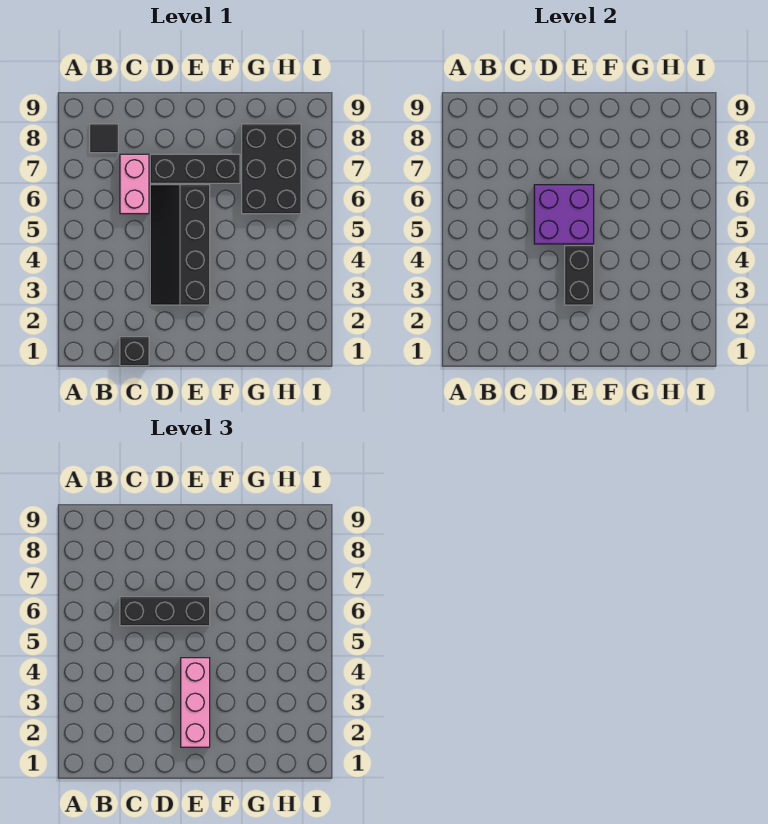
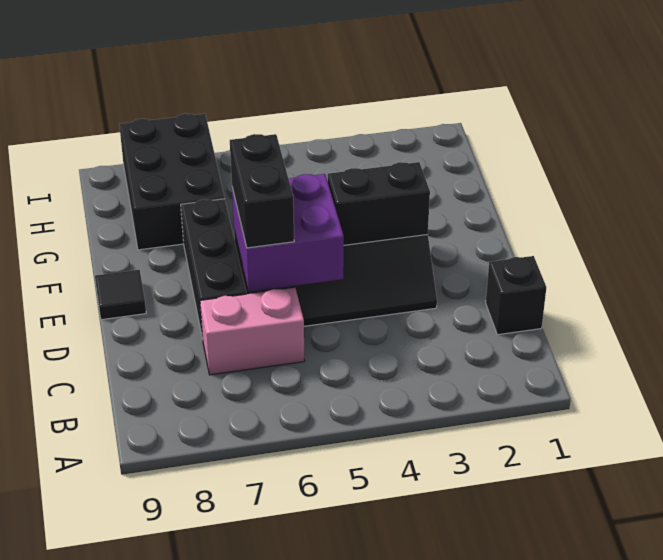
black tile B8 level 1 -> black tile E9 level 1
black brick C6:E6 level 3 -> black brick D6:E6 level 3
pink brick E2:E4 level 3 -> none
black brick G6:H8 level 1 -> black brick G7:I8 level 1

